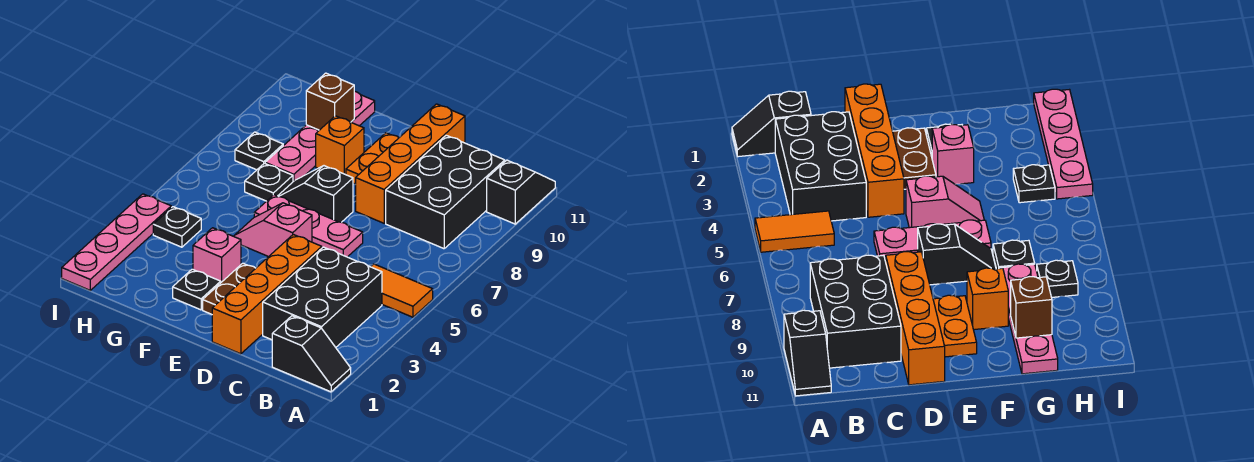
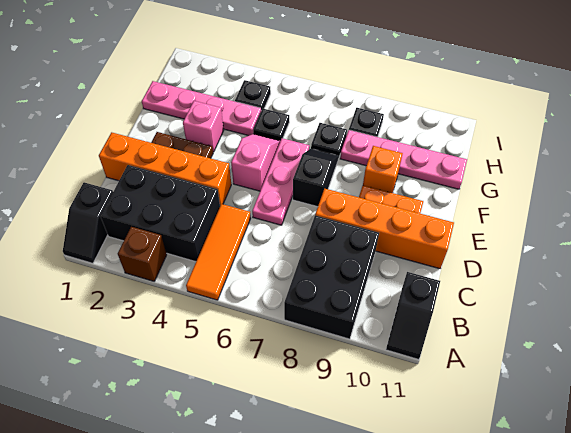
orange tile A5:B5 level 1 -> orange tile A5:C5 level 1
black slope A10:A11 level 1 top 10 -> black slope A11:B11 level 1 top B
black brick B8:C10 level 1 -> black brick A8:C9 level 1
black plate F2 level 1 -> black plate G5 level 1
brown brick G10 level 2 -> brown brick A3 level 1
pink plate I1:I4 level 1 -> pink plate G1:G4 level 1

